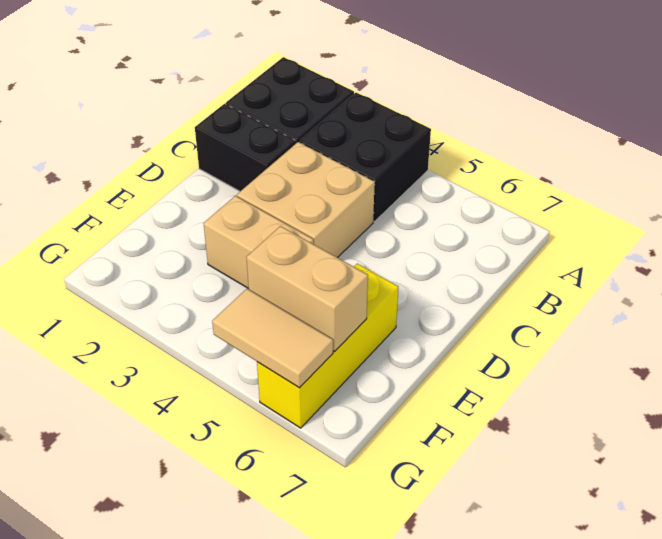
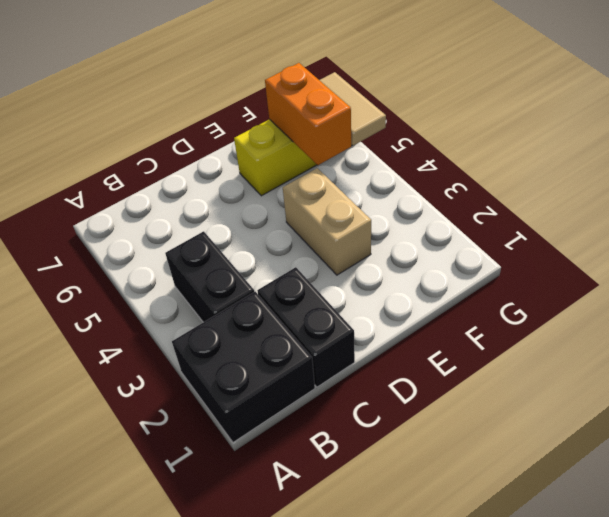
black brick A3:B4 level 1 -> black brick B3:B4 level 1
tan brick C3:D4 level 1 -> none
tan brick F5:F6 level 2 -> orange brick F5:F6 level 2

